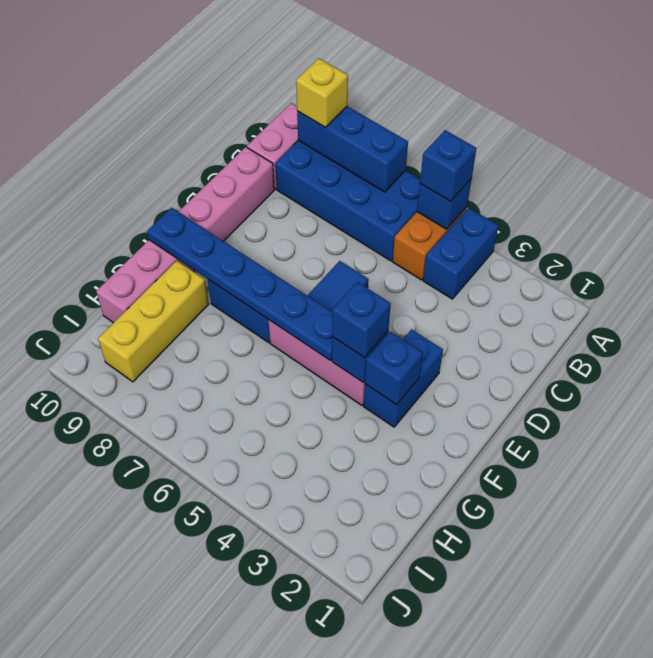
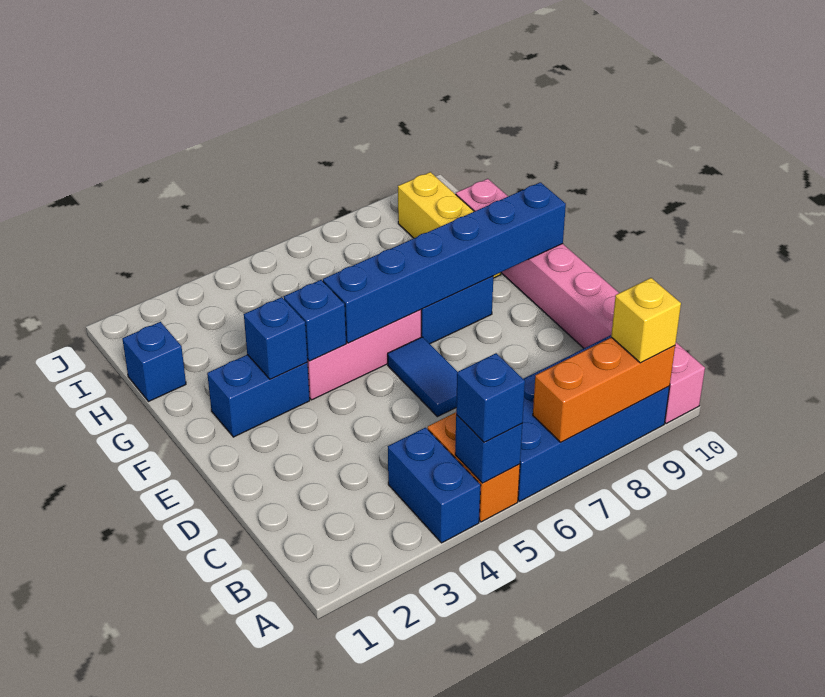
blue brick A7:A9 level 2 -> orange brick A7:A9 level 2
blue brick E3:F3 level 1 -> blue brick F2:F3 level 1
blue brick F4 level 3 -> blue brick H1 level 1
blue plate F5:F10 level 2 -> blue brick F5:F10 level 2

